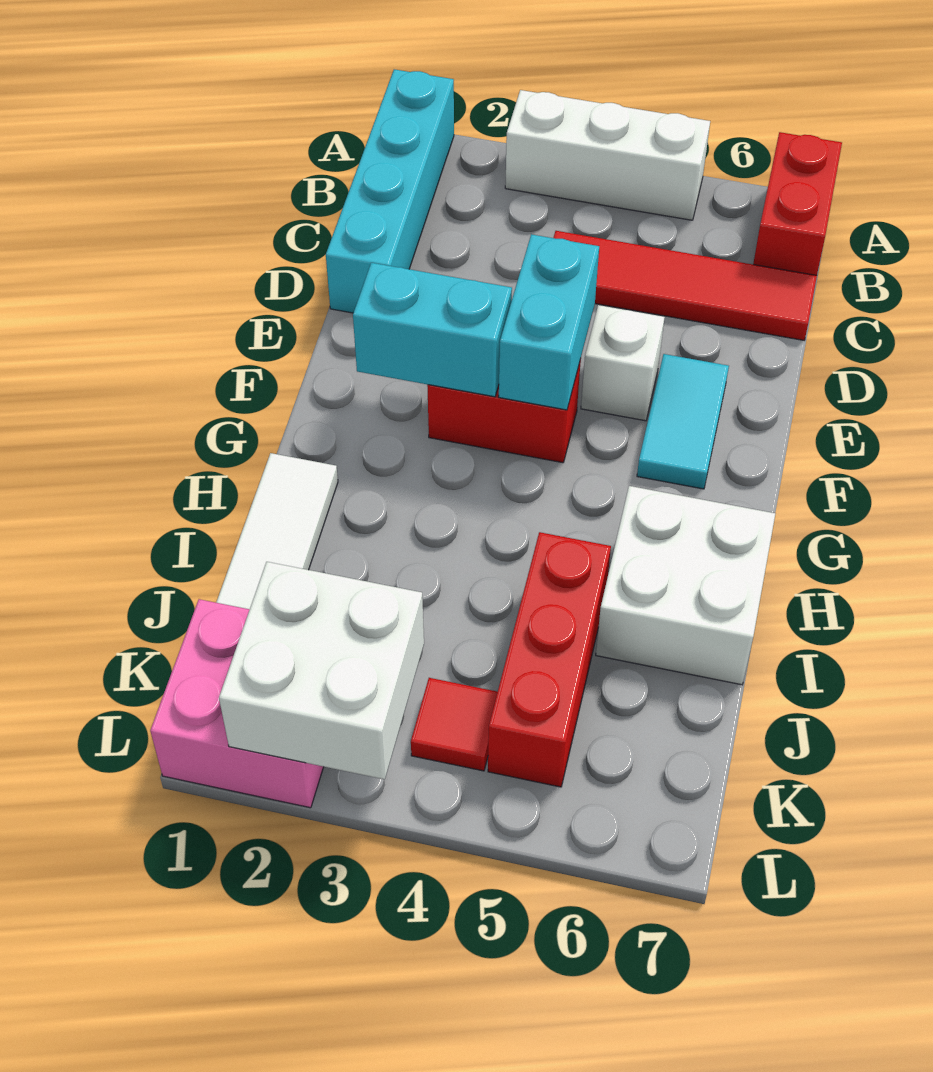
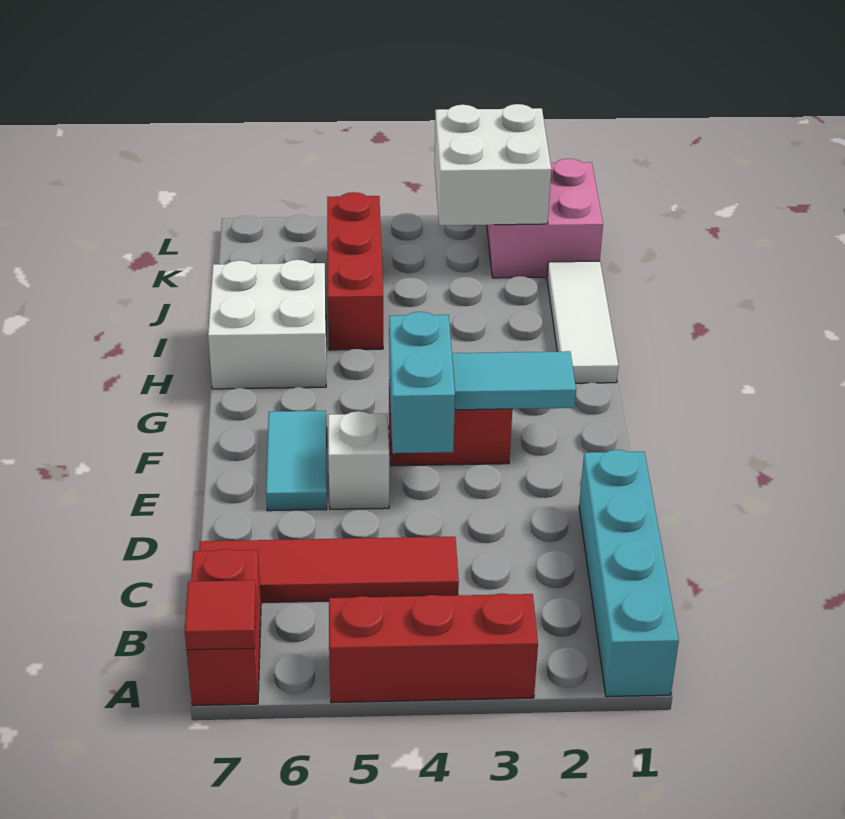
white brick A3:A5 level 1 -> red brick A3:A5 level 1
cyan brick F2:F3 level 2 -> cyan tile F2:F3 level 2
red tile K4 level 1 -> red tile A7 level 2

